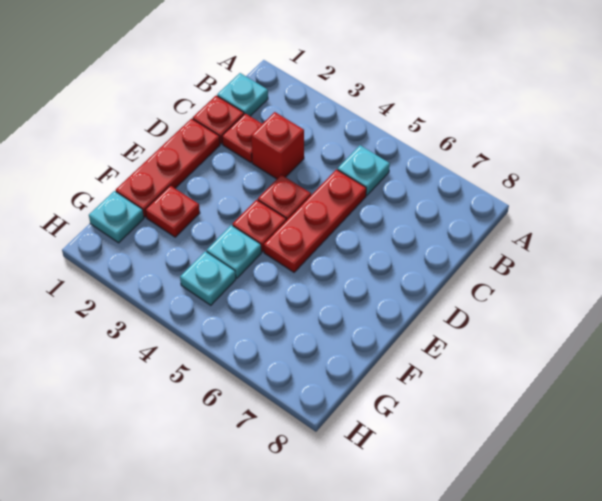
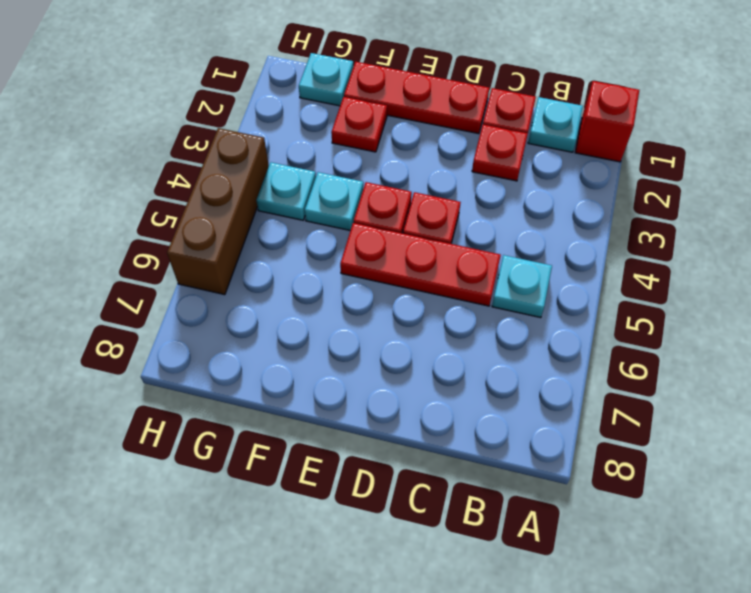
red brick C3 level 1 -> red brick A1 level 1
none -> brown brick H4:H6 level 1

